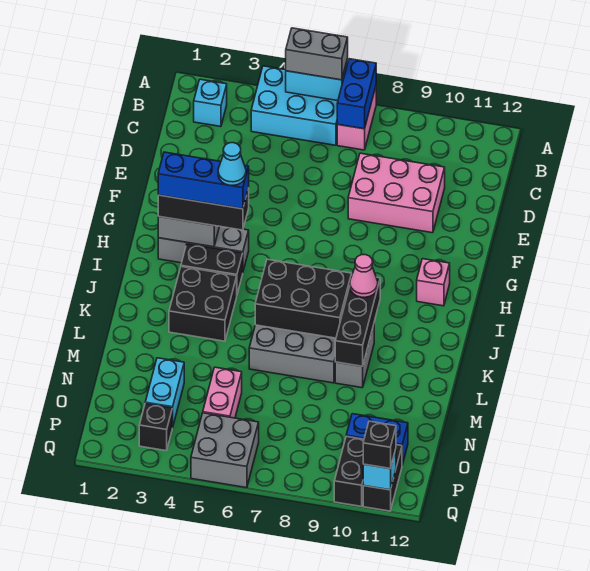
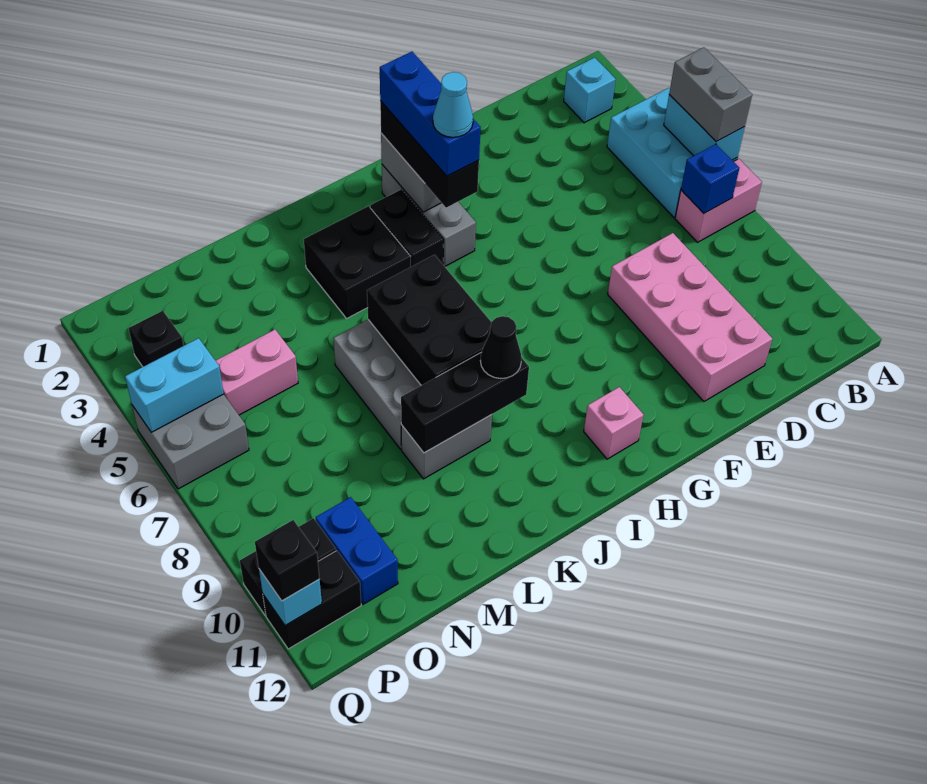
blue brick A7:B7 level 2 -> blue brick B7 level 2
pink brick D8:E10 level 1 -> pink brick D8:E11 level 1
pink cone J9 level 3 -> black cone J9 level 3
cyan brick N3:O3 level 1 -> cyan brick P5:Q5 level 2

